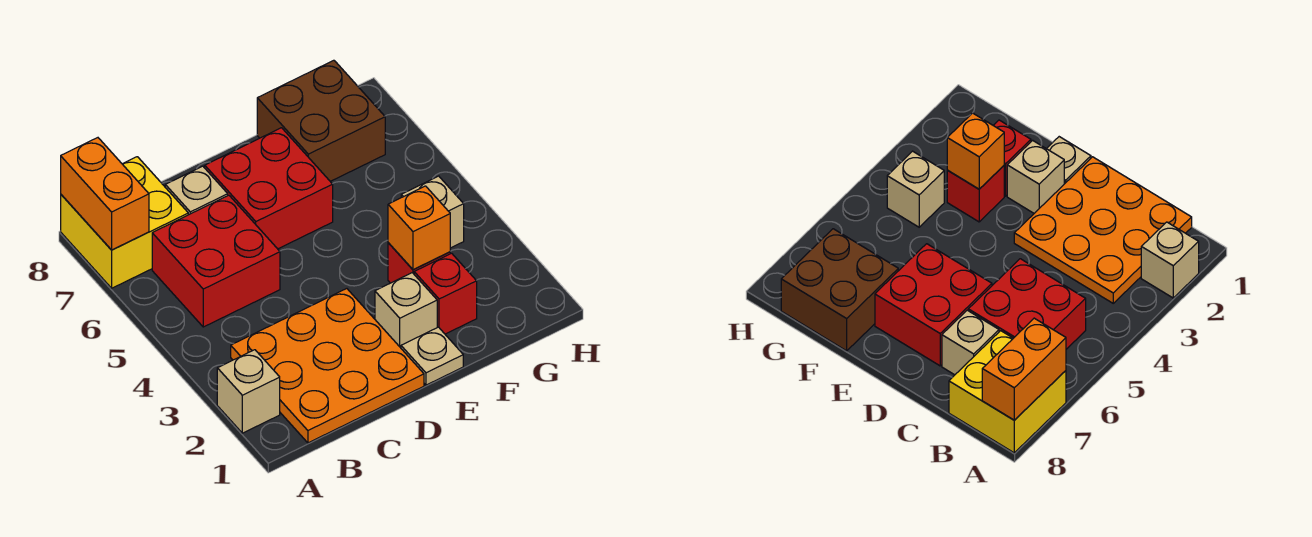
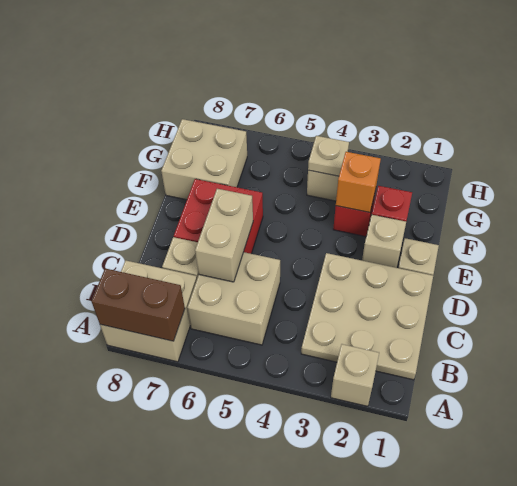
yellow brick A7:B8 level 1 -> tan brick A7:B8 level 1
orange brick A7:A8 level 2 -> brown brick A7:A8 level 2
orange plate B1:D3 level 1 -> tan plate B1:D3 level 1
red brick B5:C6 level 1 -> tan brick B5:C6 level 1
none -> tan brick C6:D6 level 2
brown brick F7:G8 level 1 -> tan brick F7:G8 level 1
none -> tan plate G4 level 2

